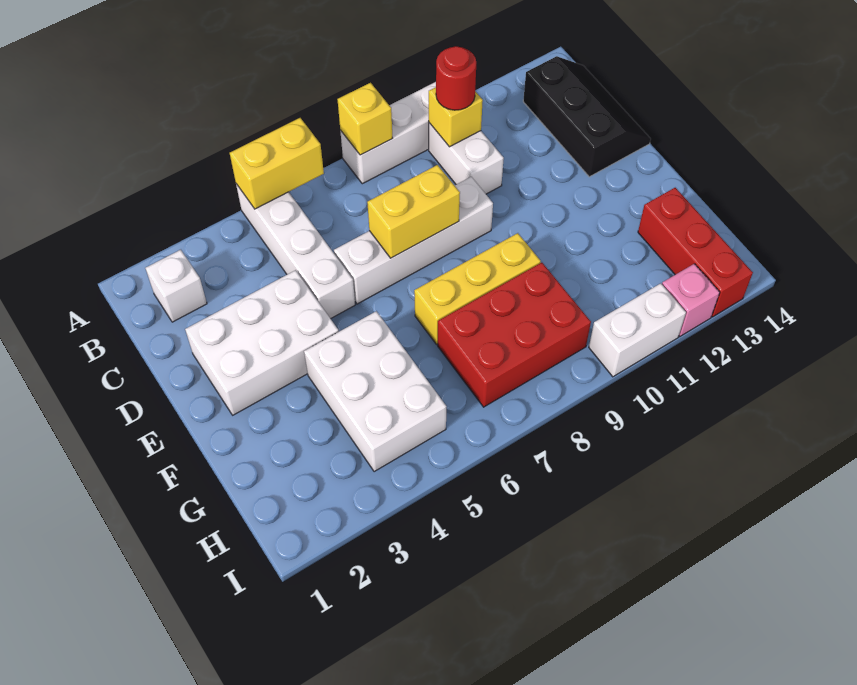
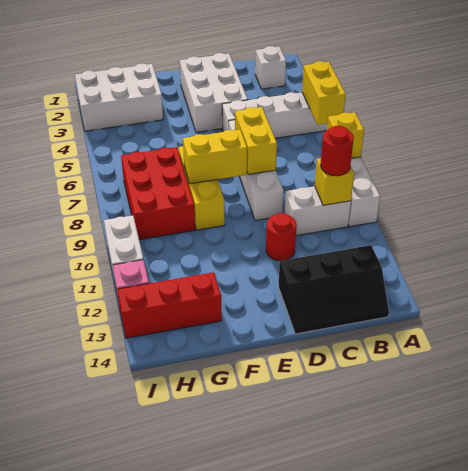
none -> red round brick D11 level 1
none -> yellow brick E8:F8 level 2
white brick F4:H5 level 1 -> white brick G2:I3 level 1

